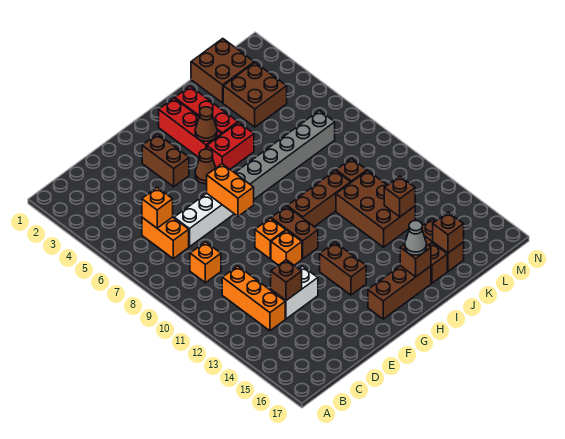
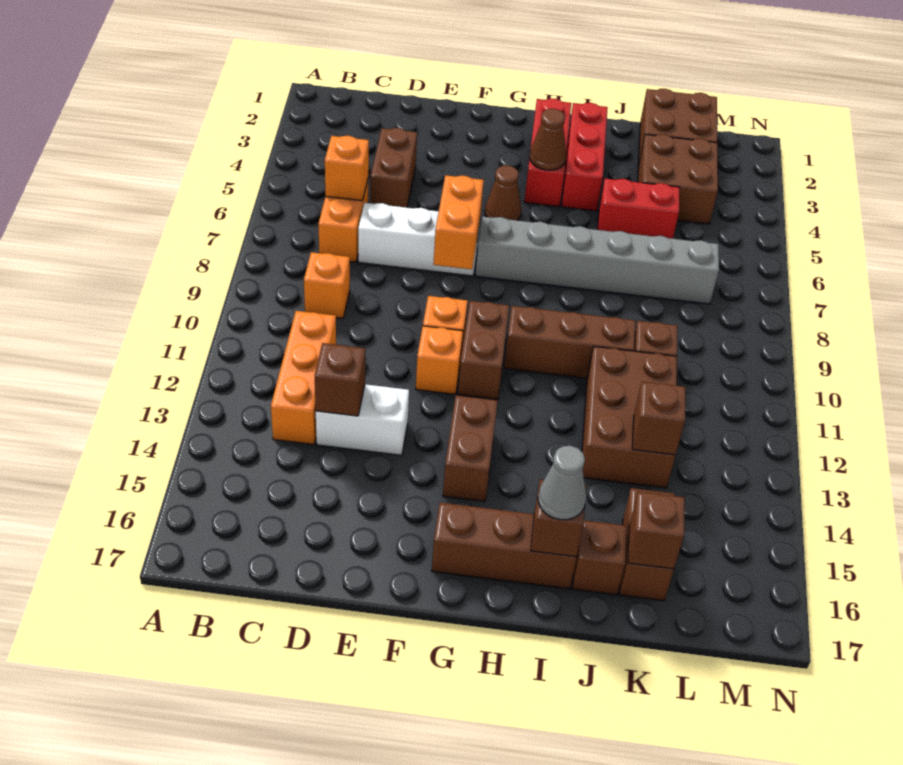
brown brick F3:F4 level 1 -> brown brick D4:D5 level 1
red brick H5:I5 level 1 -> red brick J5:K5 level 1

